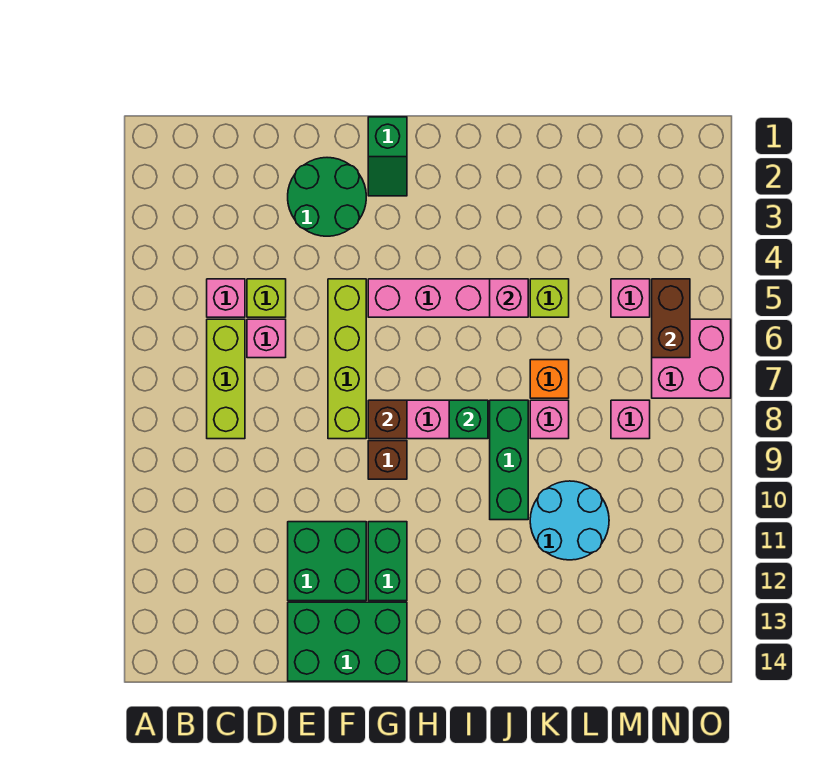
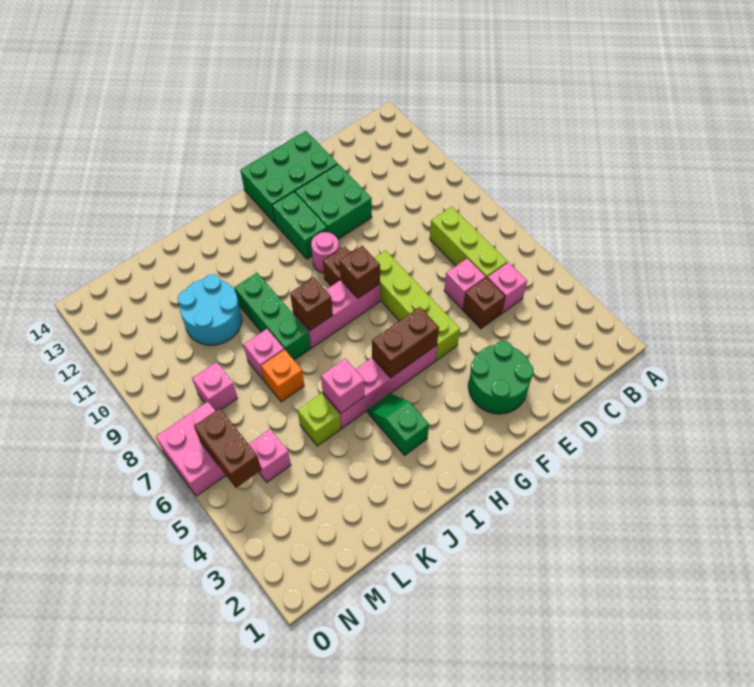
lime brick D5 level 1 -> brown brick D5 level 1
green slope G1:G2 level 1 top 1 -> green slope I3:I4 level 1 top 3
none -> brown brick G5:H5 level 2
none -> pink round brick G10 level 1
green brick I8 level 2 -> brown brick I8 level 2

